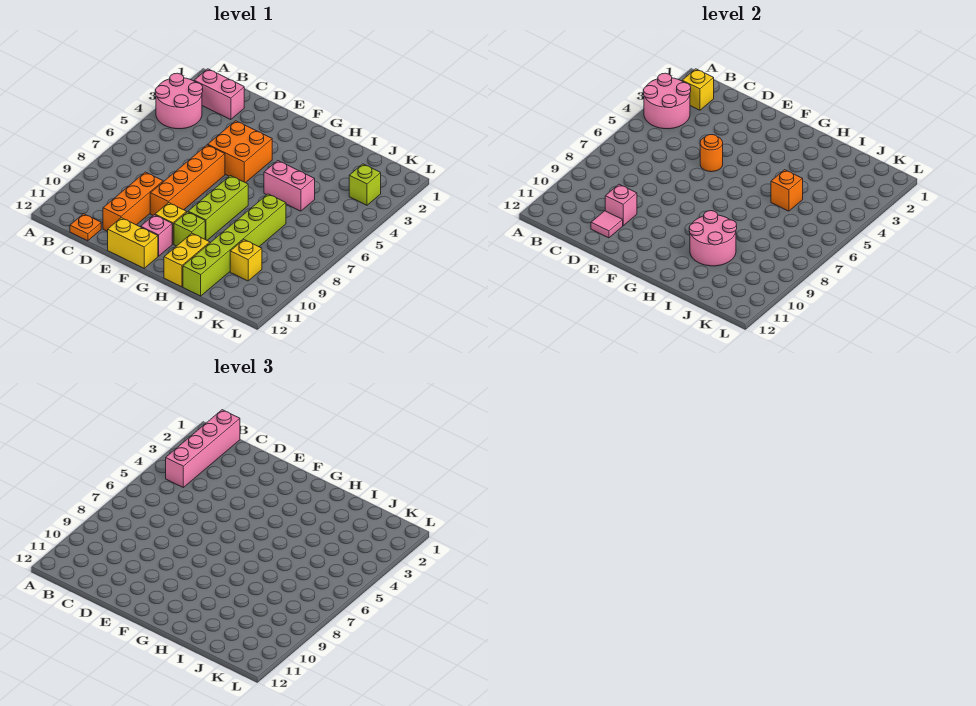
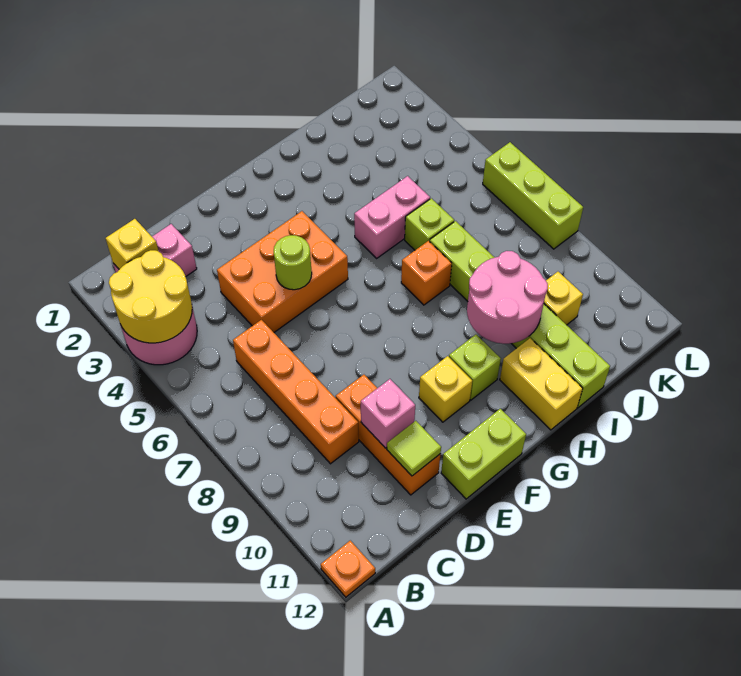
pink round brick A3:B4 level 2 -> yellow round brick A3:B4 level 2
pink brick B1:B4 level 3 -> none
orange plate C12 level 1 -> orange plate A12 level 1
pink tile D11 level 2 -> lime tile D11 level 2
orange brick E4:F5 level 1 -> orange brick D4:F5 level 1
orange round brick E5 level 2 -> lime round brick E5 level 2
orange brick E6:E9 level 1 -> orange brick C6:C9 level 1
yellow brick E12:F12 level 1 -> lime brick E12:F12 level 1
pink brick F11 level 1 -> none
lime brick G7:G9 level 1 -> lime brick L6:L8 level 1
orange brick I5 level 2 -> orange brick H7 level 1
lime brick K3 level 1 -> lime brick I6 level 1

